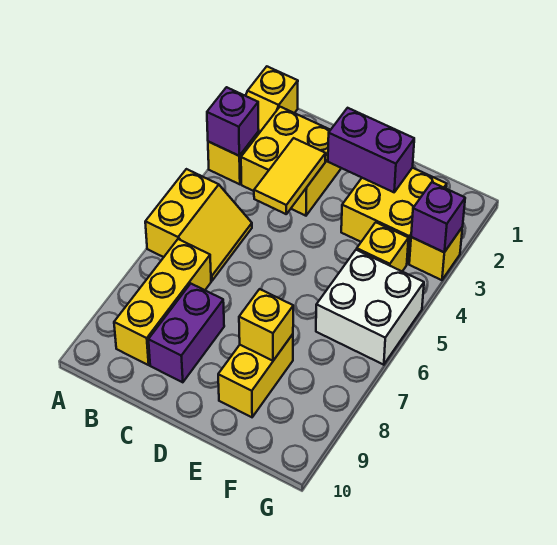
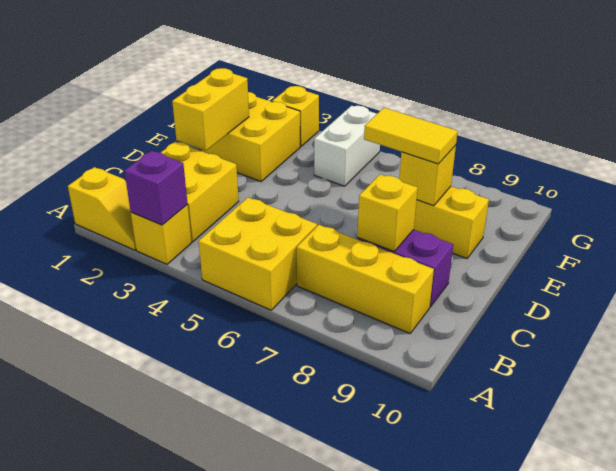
yellow slope A5:B6 level 1 top A -> yellow brick A5:B6 level 1
yellow tile C3:C4 level 2 -> yellow tile E7:E8 level 3
purple brick D2:E2 level 2 -> yellow brick D2:E2 level 2
yellow brick F4 level 1 -> yellow brick C8 level 2
white brick F5:G6 level 1 -> white brick F5:G5 level 1
purple brick G3 level 2 -> none

